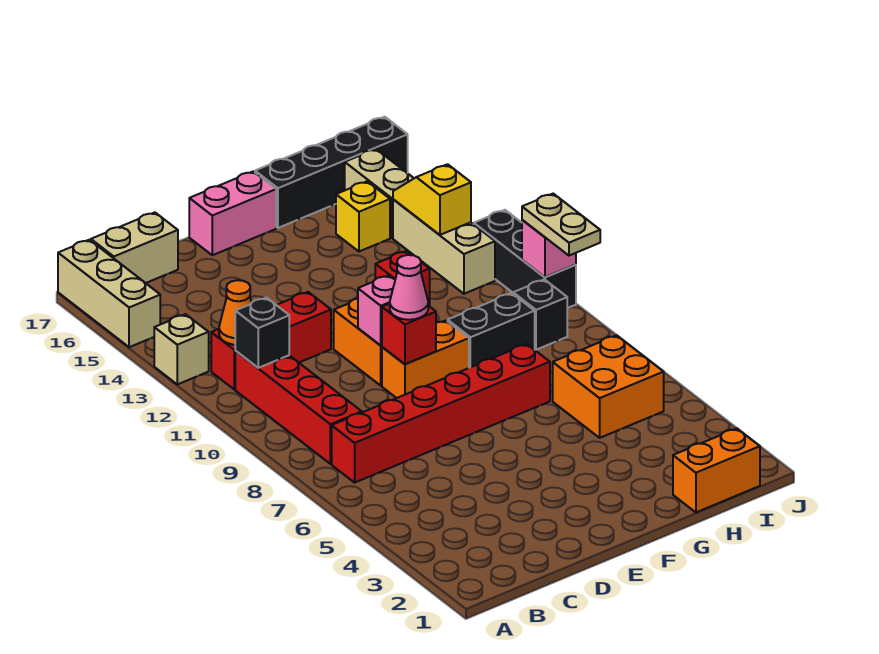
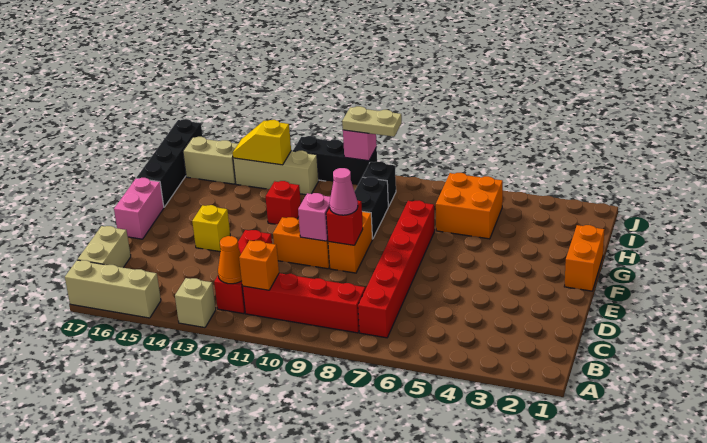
black brick B11 level 2 -> orange brick B11 level 2
orange brick H1:I1 level 1 -> orange brick F1:G1 level 1
yellow brick H15 level 1 -> yellow brick E14 level 1

